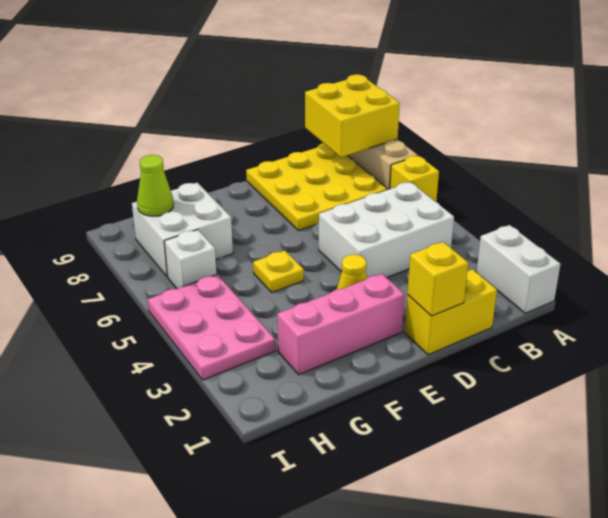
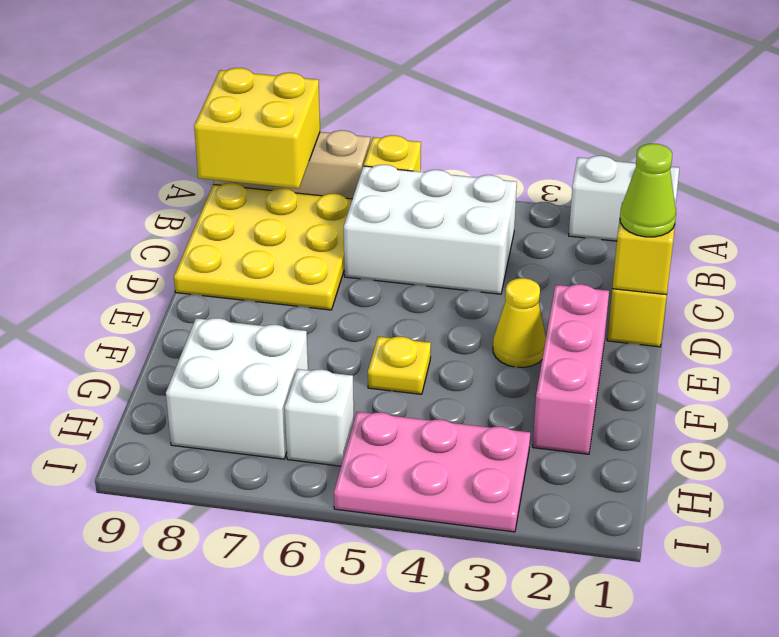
white brick B4:D5 level 1 -> white brick B4:C6 level 1
lime cone H8 level 2 -> lime cone D1 level 3

